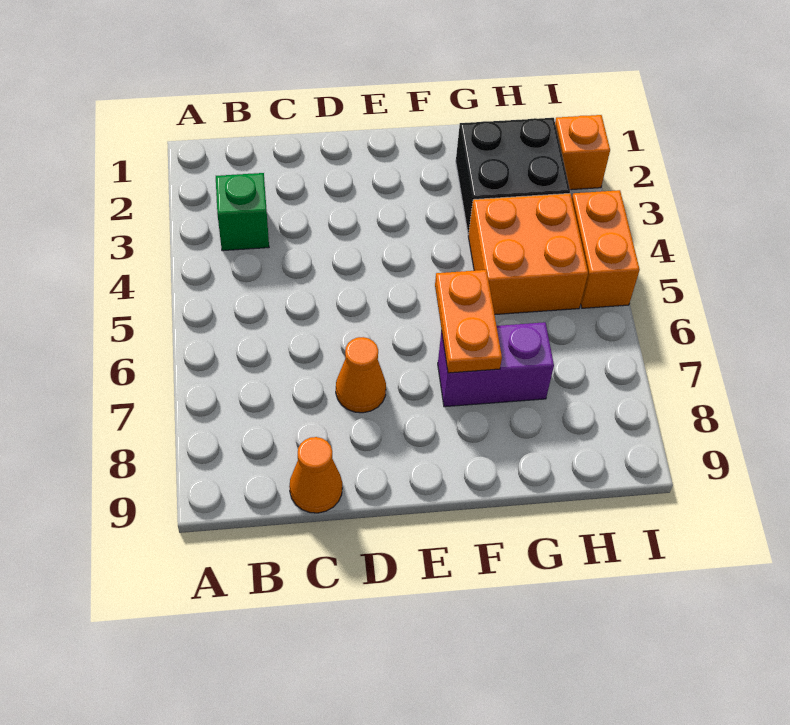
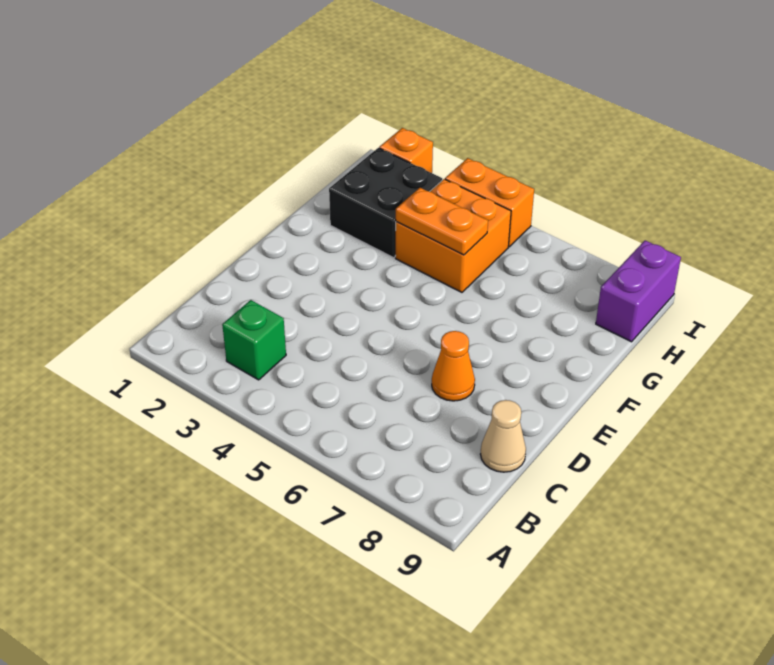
orange cone C9 level 1 -> tan cone C9 level 1
orange plate F6:F7 level 2 -> orange plate G4:G5 level 2
purple brick F7:G7 level 1 -> purple brick H9:I9 level 1

